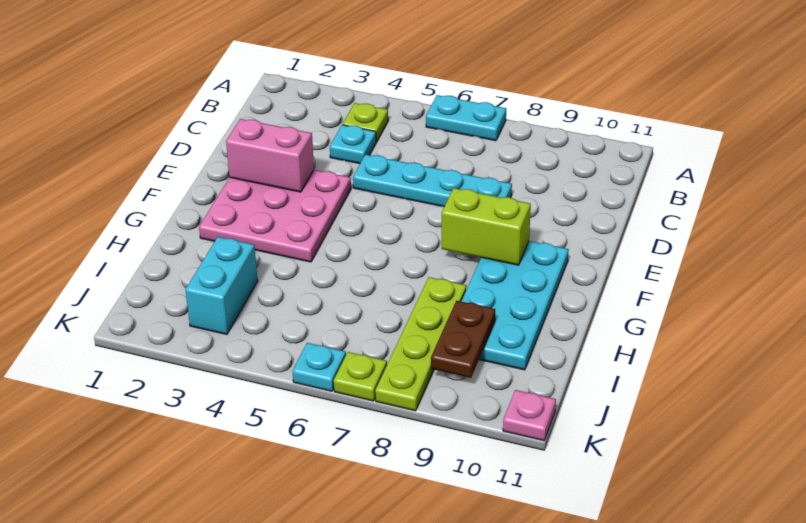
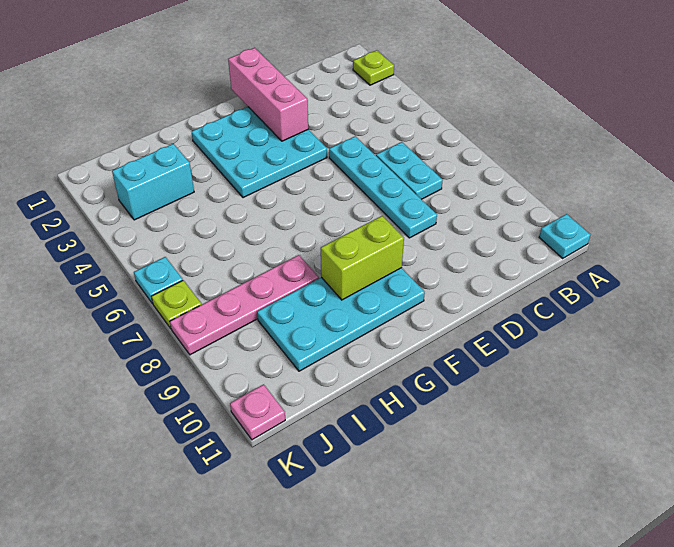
cyan plate A6:A7 level 1 -> cyan plate C6:C7 level 1
lime plate B4 level 1 -> lime plate A2 level 1
cyan plate C4 level 1 -> cyan plate A11 level 1
pink plate E2:G4 level 1 -> cyan plate E2:G4 level 1
pink brick E2:E3 level 2 -> pink brick E1:E3 level 2
lime brick F8:F9 level 2 -> lime brick F9:G9 level 2
lime plate H8:K8 level 1 -> pink plate H8:K8 level 1
brown plate I9:J9 level 2 -> none

